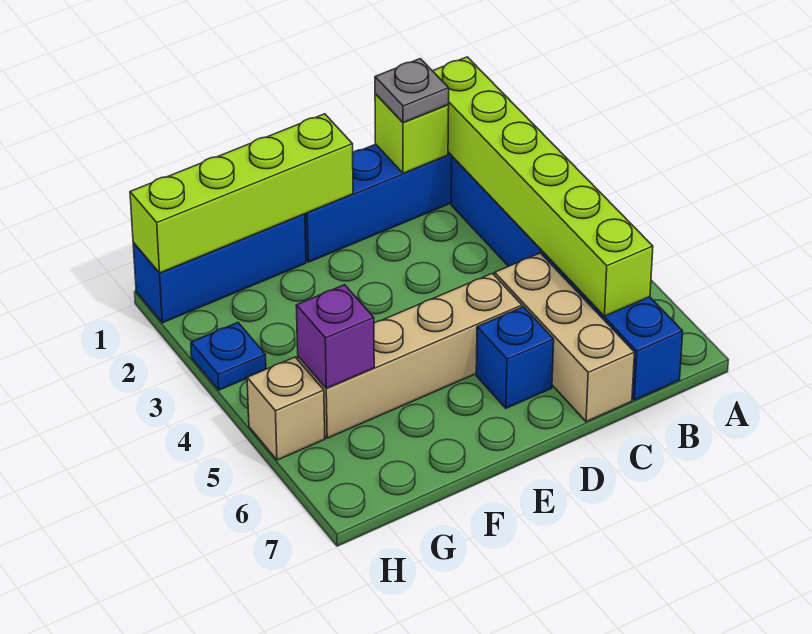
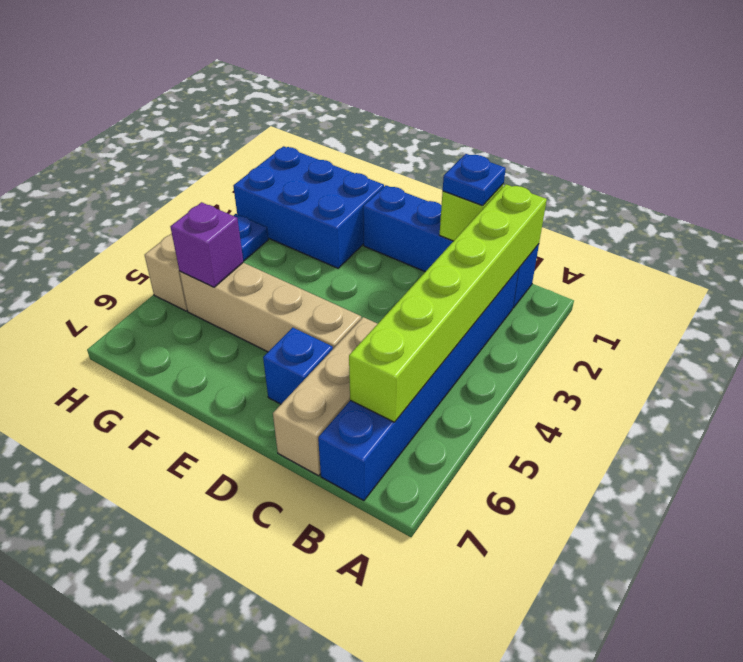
grey plate C1 level 3 -> blue plate C1 level 3
lime brick E1:H1 level 2 -> none
blue brick F1:H1 level 1 -> blue brick F1:H2 level 1

